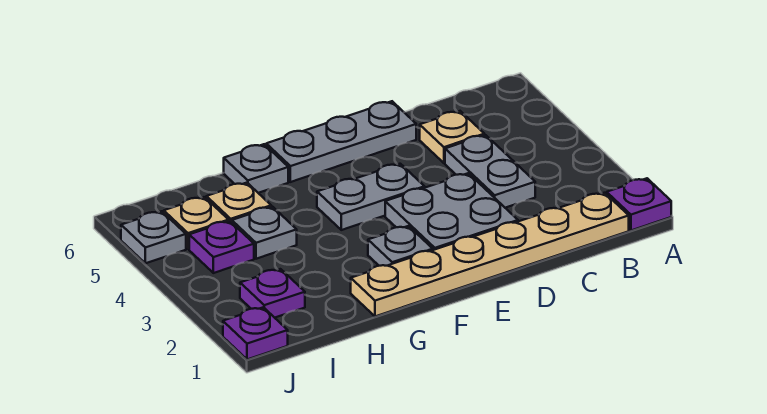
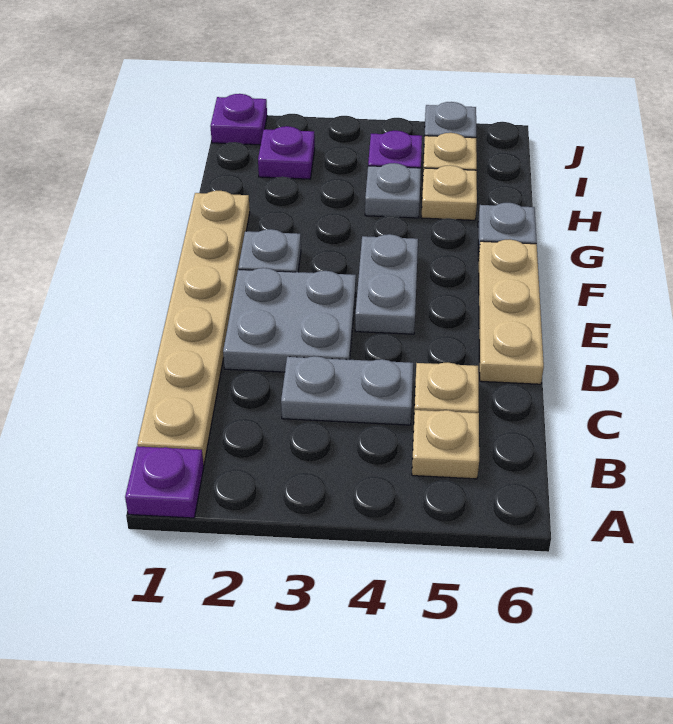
none -> tan plate B5 level 1
grey plate D6:F6 level 1 -> tan plate D6:F6 level 1

